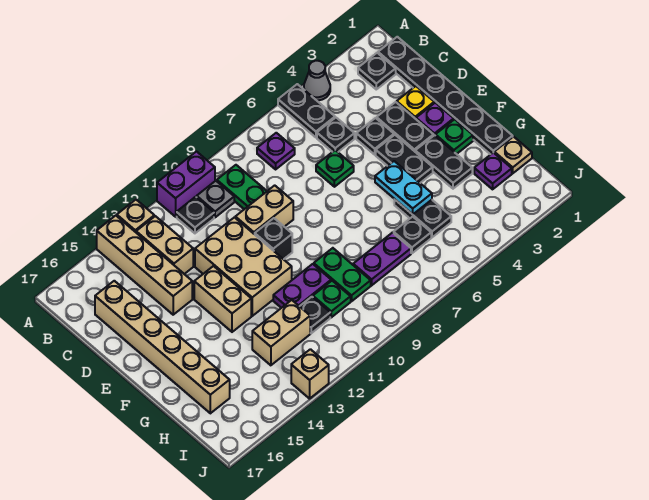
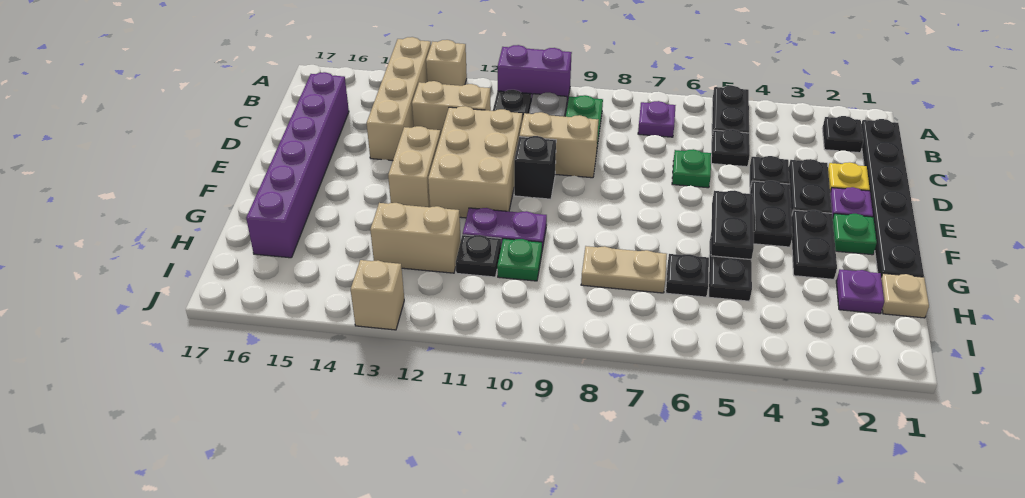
grey cone A4 level 1 -> none
tan brick B13:C13 level 1 -> tan brick C12:C13 level 1
tan brick C16:H16 level 1 -> purple brick C16:H16 level 1
cyan plate F5:G5 level 2 -> black plate F5:G5 level 2
green plate G9:H9 level 1 -> none
purple plate H7:H8 level 1 -> tan plate H7:H8 level 1

